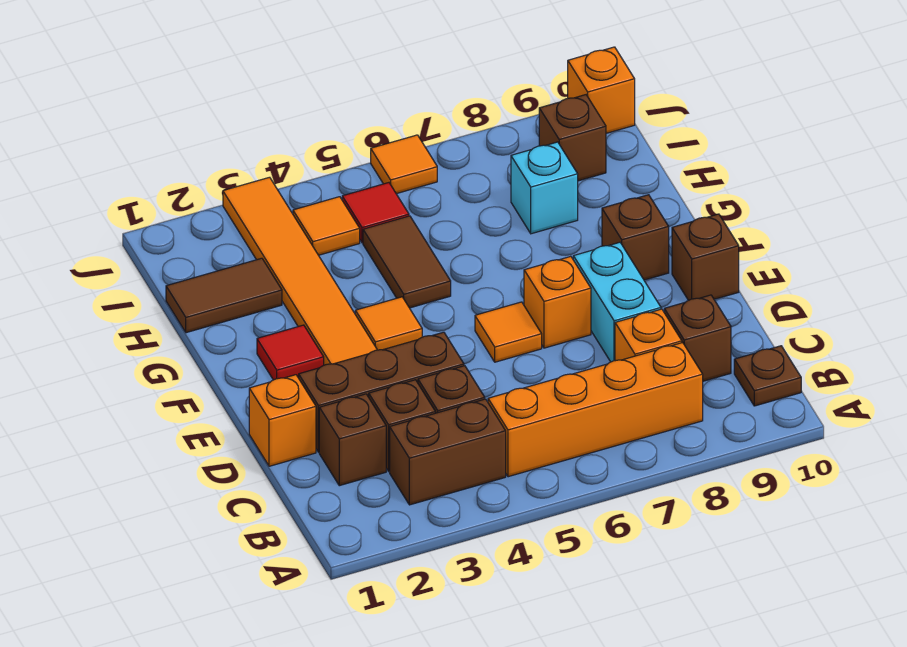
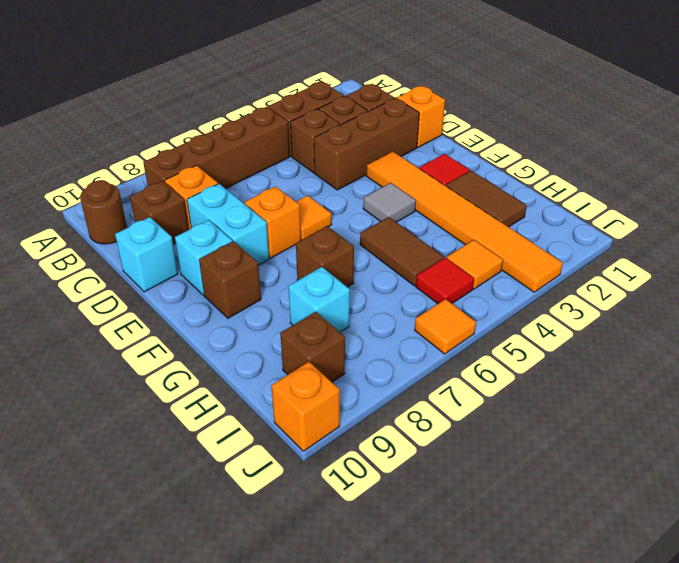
orange brick B5:B8 level 1 -> brown brick B5:B8 level 1
brown plate B10 level 1 -> brown round brick B10 level 1
none -> cyan brick D10 level 1
none -> cyan brick E9 level 1
brown brick E10 level 1 -> brown brick G7 level 1
orange tile F4 level 1 -> grey tile F4 level 1
brown tile H1:H2 level 1 -> brown tile G2:H2 level 1

